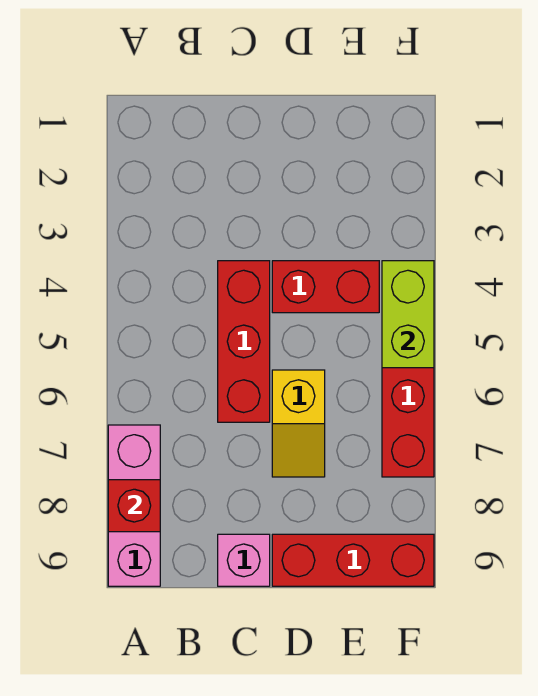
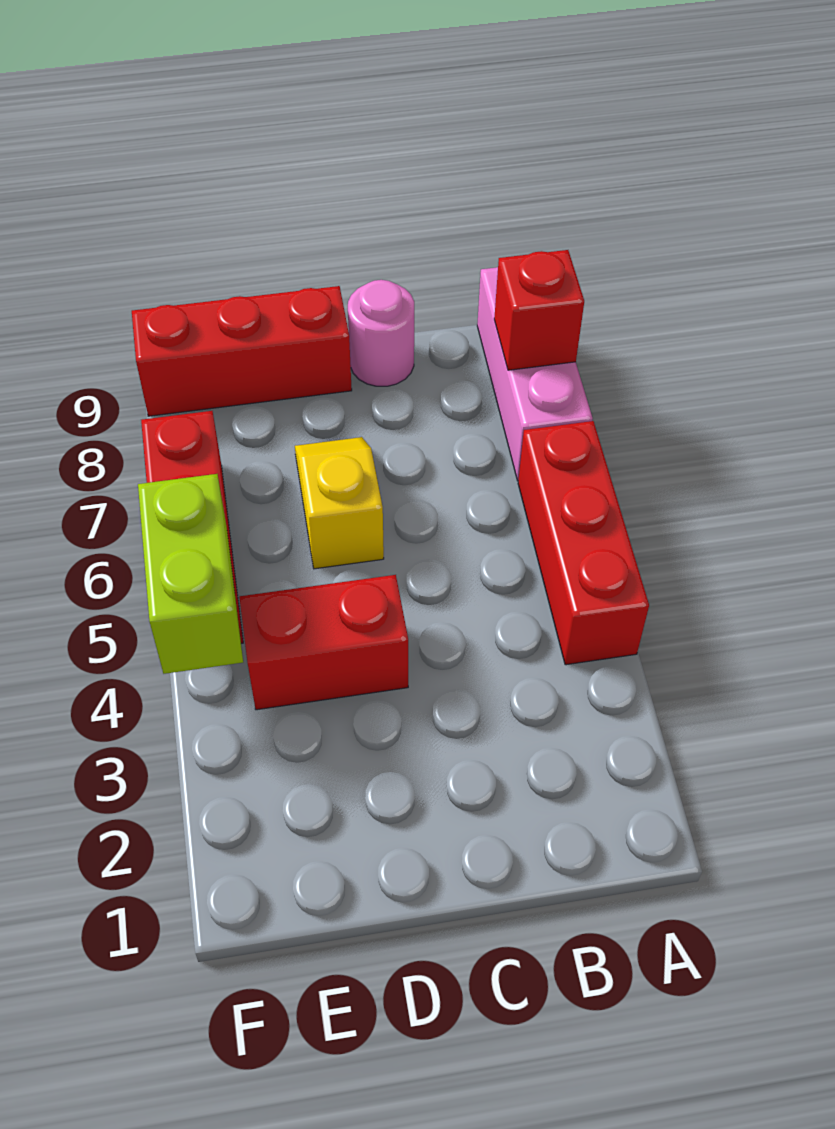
red brick C4:C6 level 1 -> red brick A4:A6 level 1
pink brick C9 level 1 -> pink round brick C9 level 1

